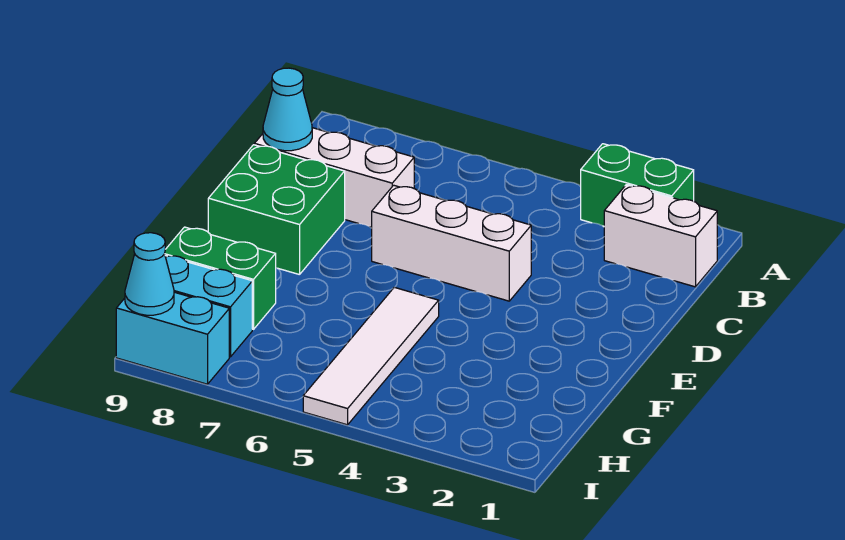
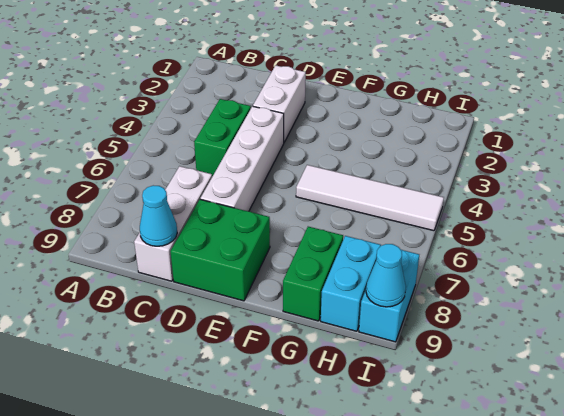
green brick A2:A3 level 1 -> green brick C4:C5 level 1
white brick B1:B2 level 1 -> white brick D2:D3 level 1
white brick D4:D6 level 1 -> white brick D4:D7 level 1

